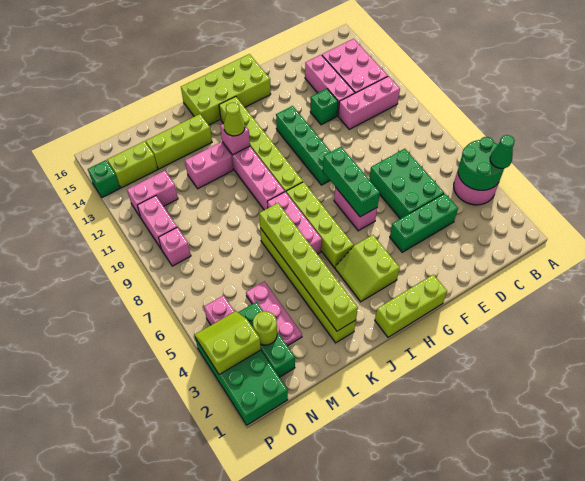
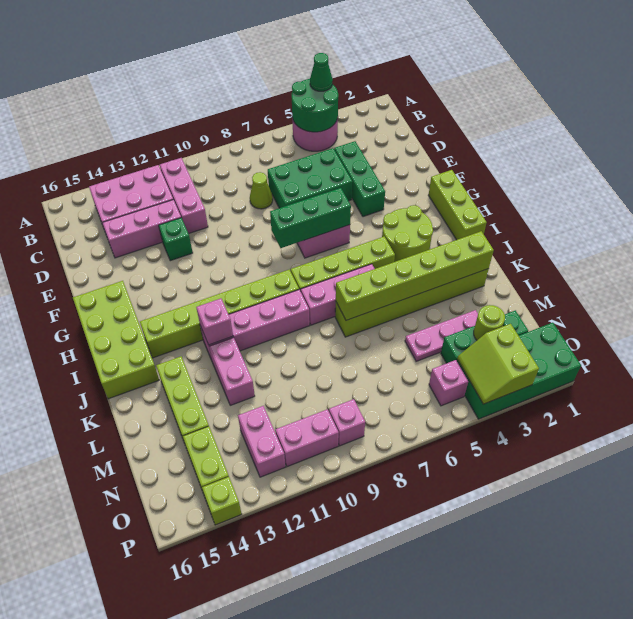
green brick G9:G12 level 1 -> none
lime slope H3:I4 level 1 top H -> lime round brick H3:I4 level 1
lime cone J12 level 3 -> lime cone D8 level 1
green brick P14 level 1 -> lime brick P14 level 1

